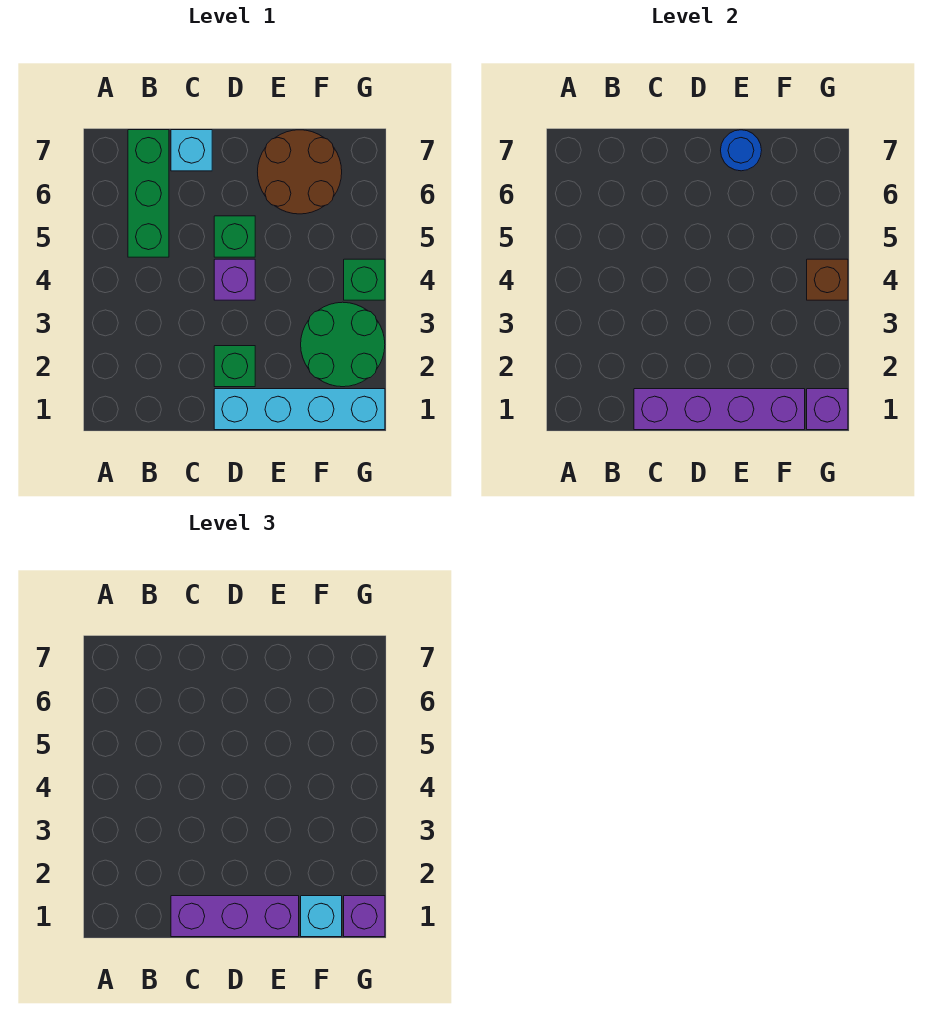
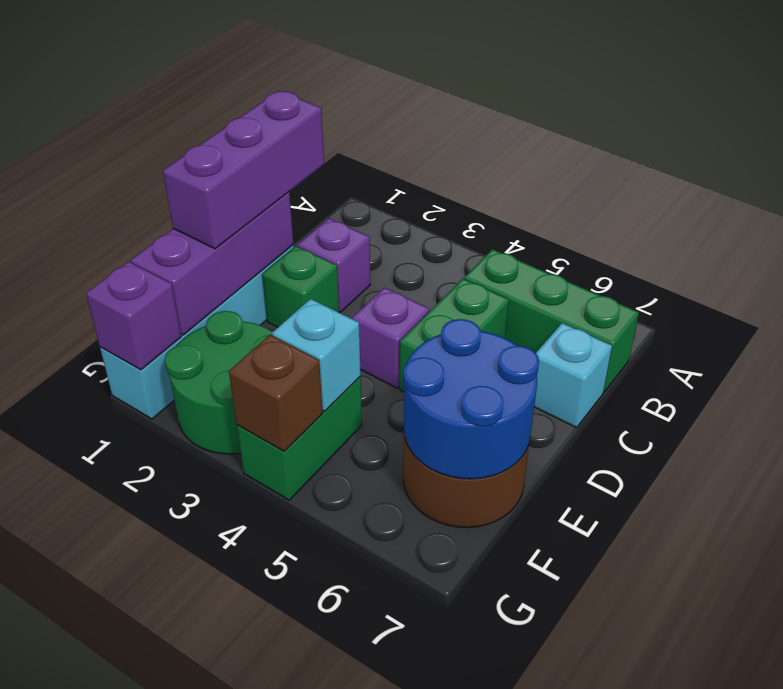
purple brick C1:F1 level 2 -> purple brick D1:F1 level 2
green brick D5 level 1 -> green brick C5:D5 level 1
blue round brick E7 level 2 -> blue round brick E6:F7 level 2
cyan brick F1 level 3 -> cyan brick F4 level 2
purple brick G1 level 3 -> purple brick C2 level 1
green brick G4 level 1 -> green brick F4:G4 level 1

